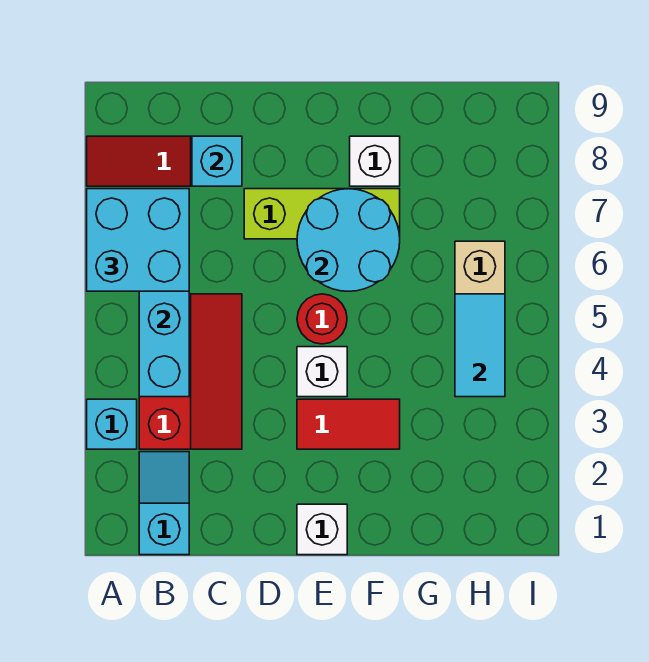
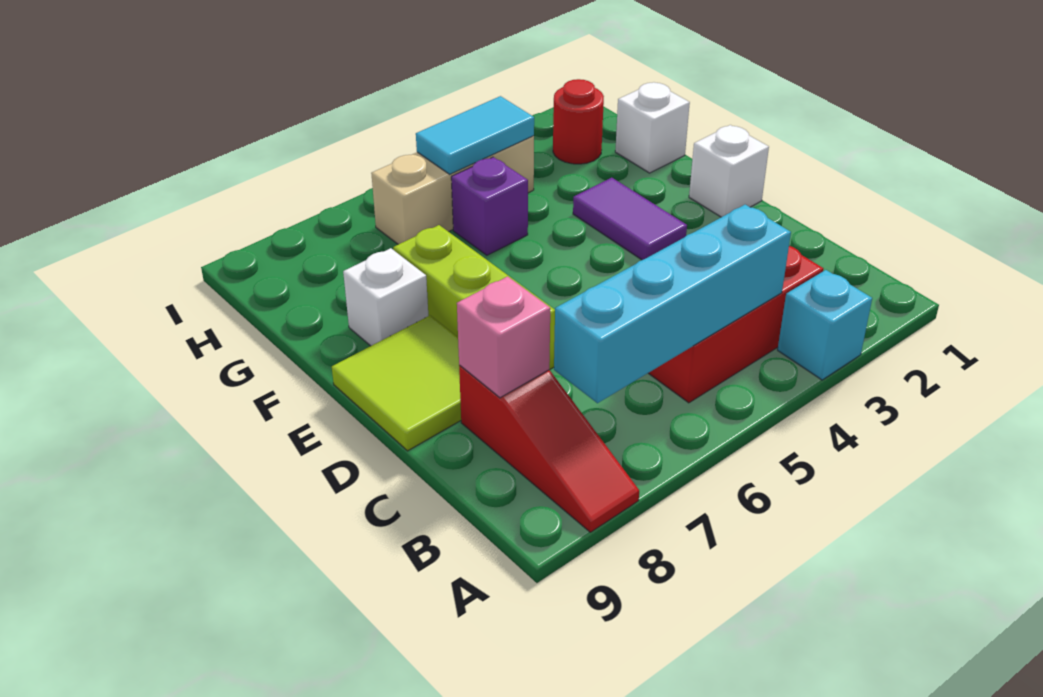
cyan brick A6:B7 level 3 -> none
cyan slope B1:B2 level 1 top 1 -> none
cyan brick C8 level 2 -> pink brick C8 level 2
none -> lime tile D8:E9 level 1
red tile E3:F3 level 1 -> purple tile E3:F3 level 1
white brick E4 level 1 -> white brick G1 level 1
red round brick E5 level 1 -> red round brick H2 level 1
cyan round brick E6:F7 level 2 -> none
none -> purple brick G5 level 1

